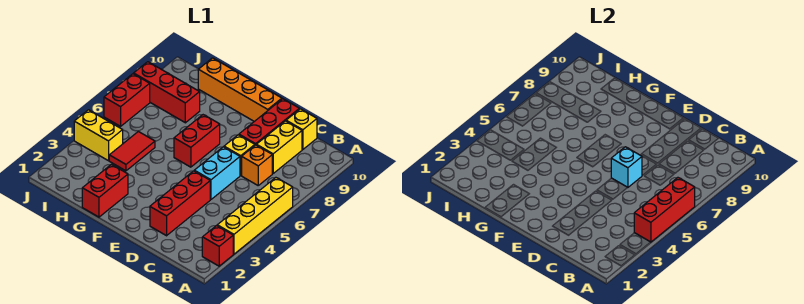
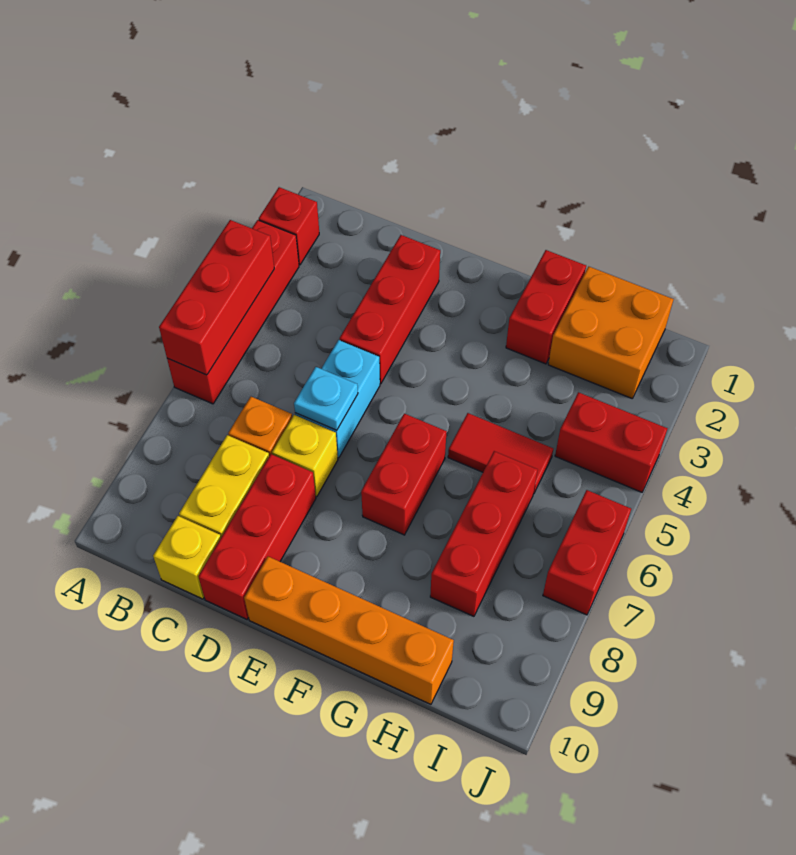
yellow brick A3:A6 level 1 -> red brick A3:A6 level 1
cyan brick D6 level 2 -> cyan plate D6 level 2
none -> orange brick H1:I2 level 1
red tile H4:H5 level 1 -> red tile G5:H5 level 1
red brick H8:J8 level 1 -> red brick H6:H8 level 1
yellow brick I4:J4 level 1 -> red brick I4:J4 level 1

